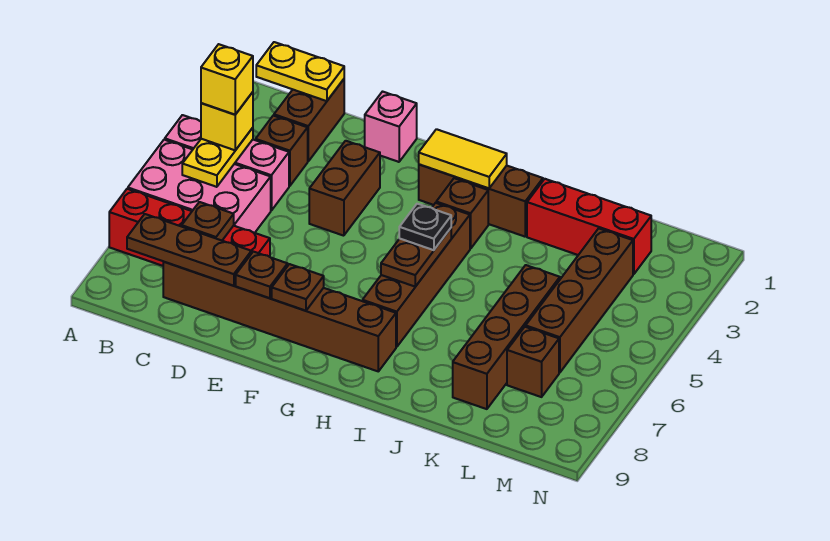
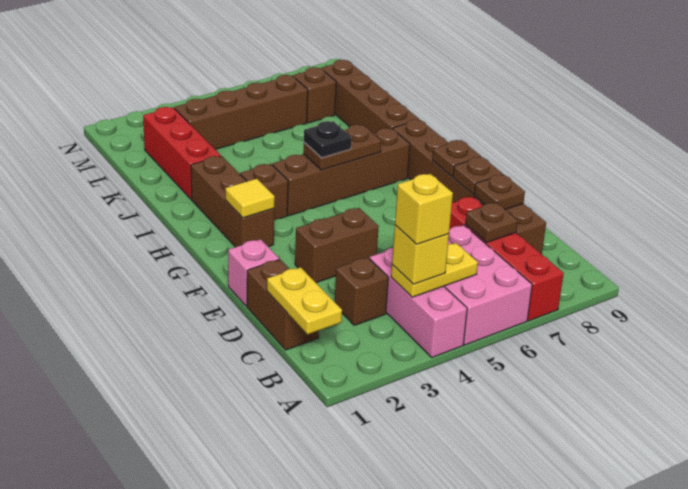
brown plate B8:D8 level 2 -> brown plate D8 level 2
brown brick C1:C2 level 1 -> brown brick C1:D1 level 1
yellow tile G2:H2 level 2 -> yellow tile G2 level 2
brown brick K5:K8 level 1 -> brown brick I8:L8 level 1

